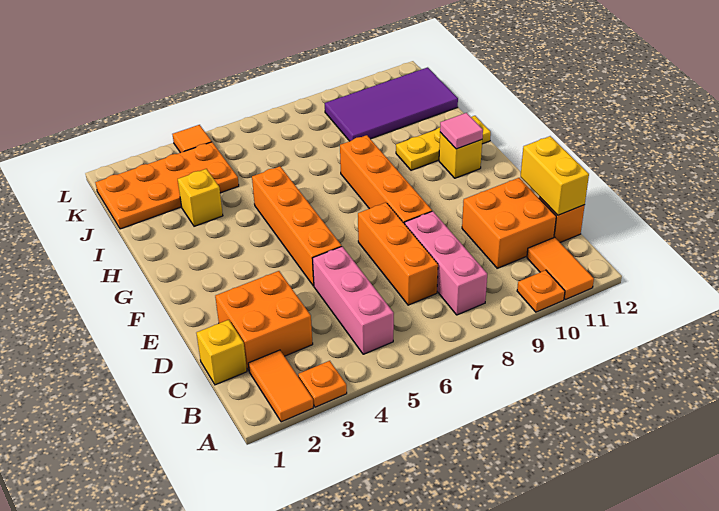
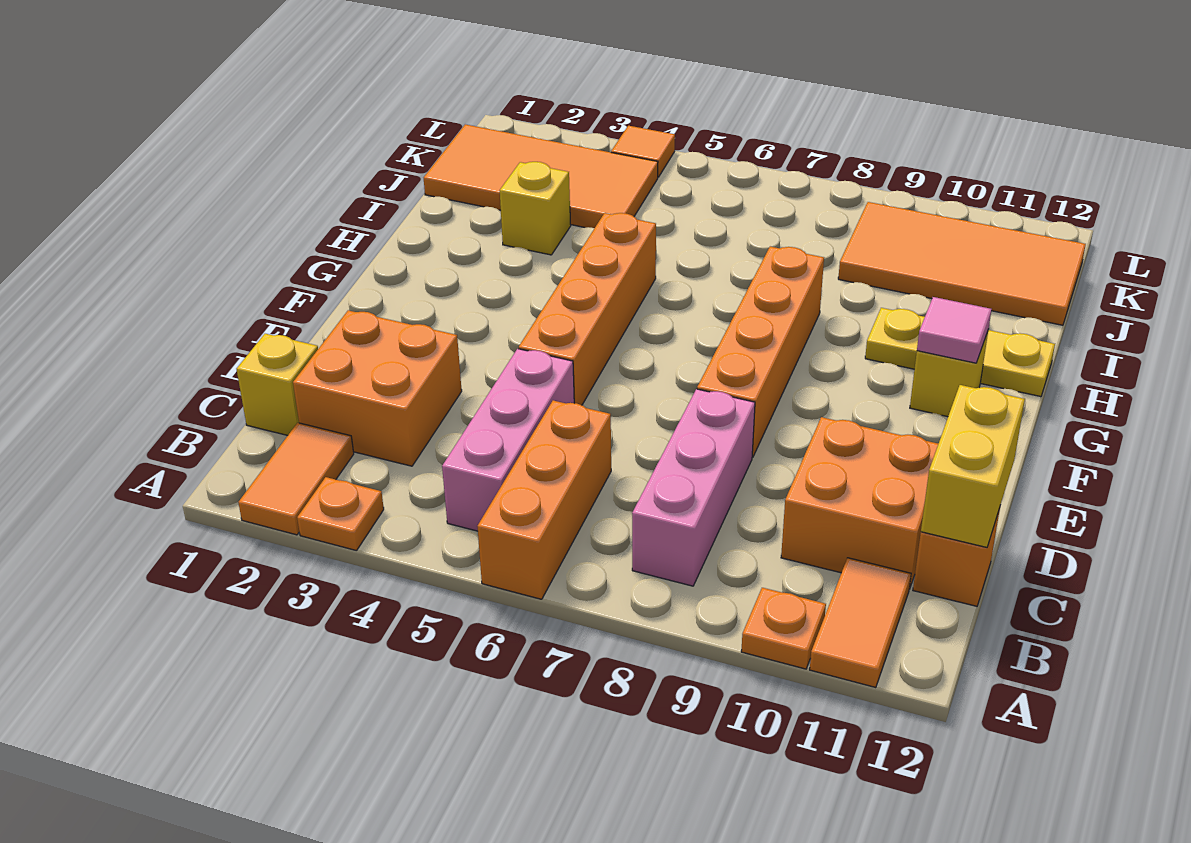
orange brick C7:E7 level 1 -> orange brick A6:C6 level 1
orange plate J1:K4 level 1 -> orange tile J1:K4 level 1
purple tile J9:K12 level 1 -> orange tile J9:K12 level 1

